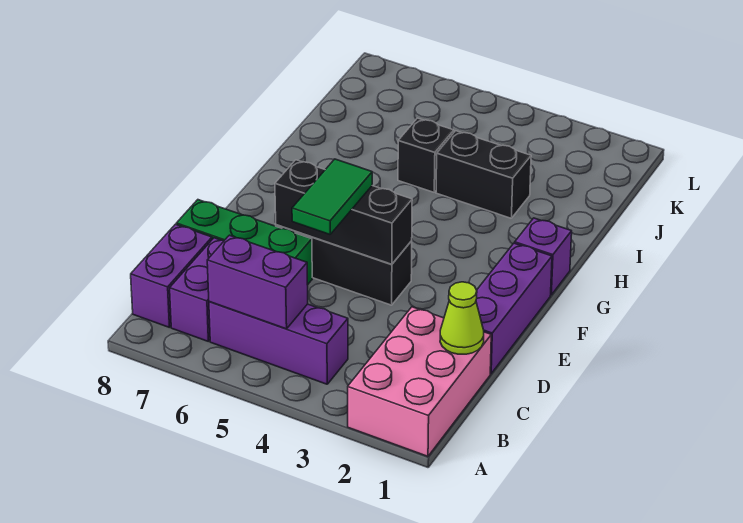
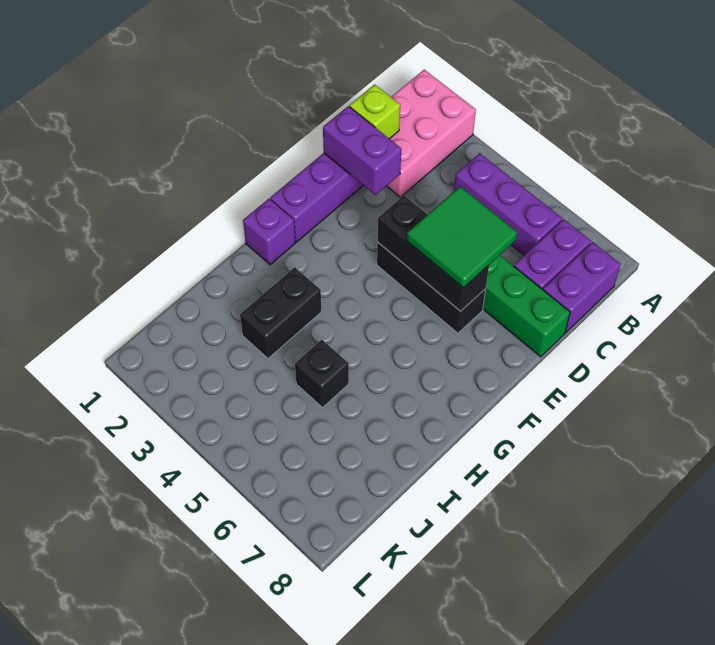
purple brick B5:B6 level 2 -> purple brick D1:D2 level 2
lime cone C1 level 2 -> lime brick C1 level 2
green tile D5:E5 level 3 -> green tile D5:E6 level 3
black brick I3:I4 level 1 -> black brick H3:I3 level 1

